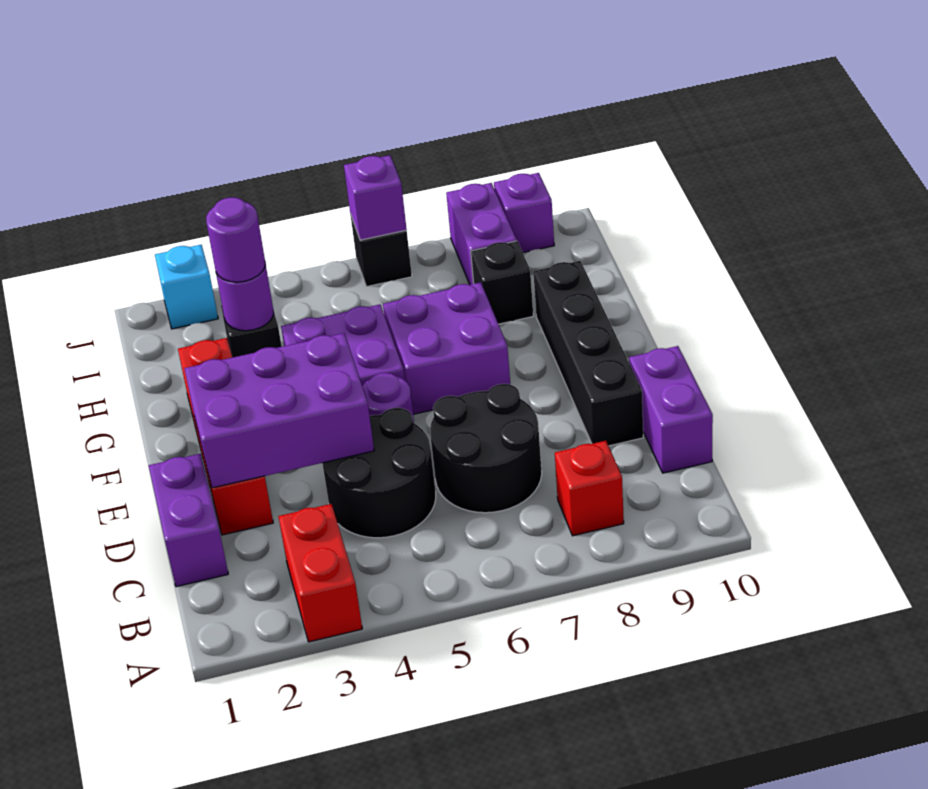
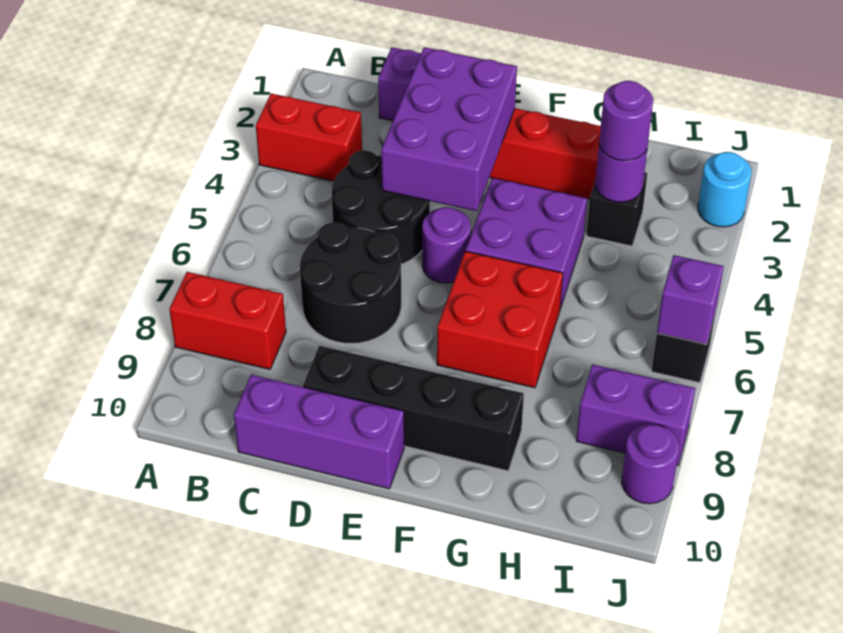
red brick B8 level 1 -> red brick A8:B8 level 1
purple brick C10:D10 level 1 -> purple brick C10:E10 level 1
purple brick F6:G7 level 1 -> red brick F6:G7 level 1
black brick H8 level 1 -> none
cyan brick J2 level 1 -> cyan round brick J2 level 1
purple brick J9 level 1 -> purple round brick J9 level 1

